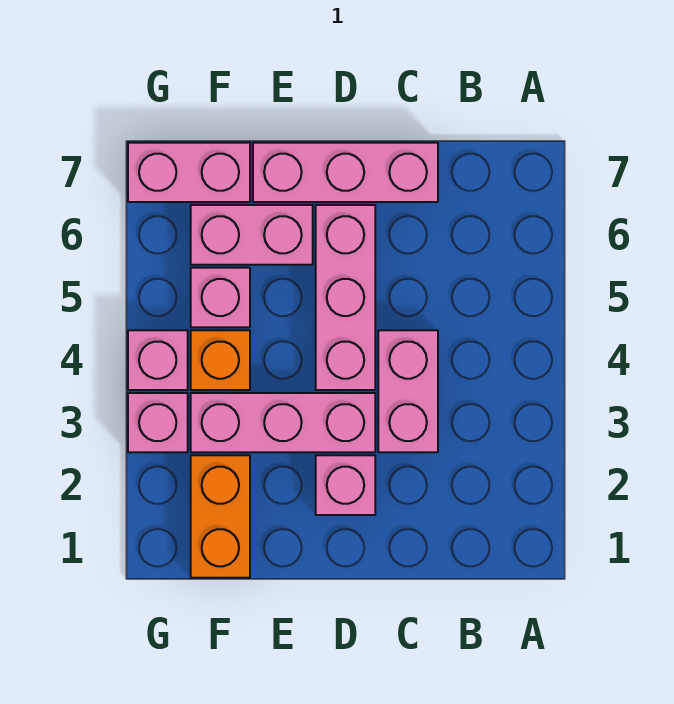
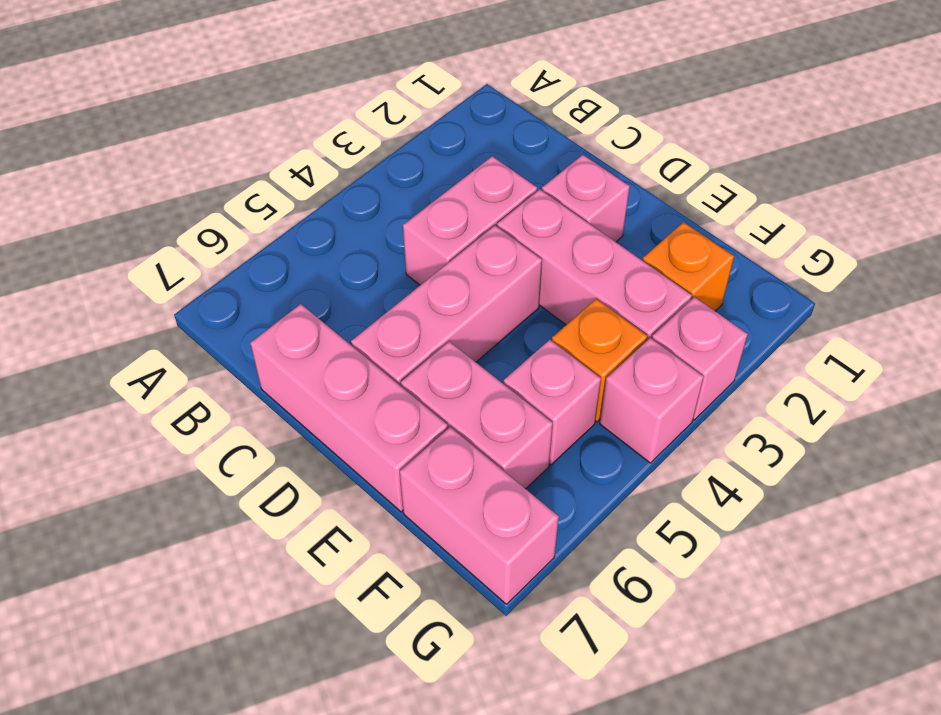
orange brick F1:F2 level 1 -> orange brick F2 level 1

